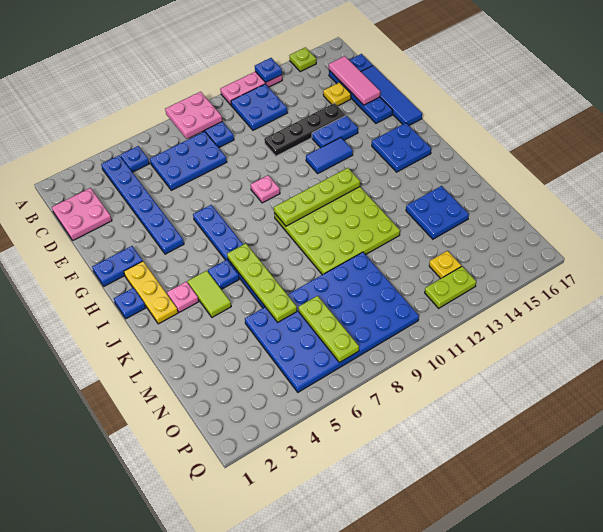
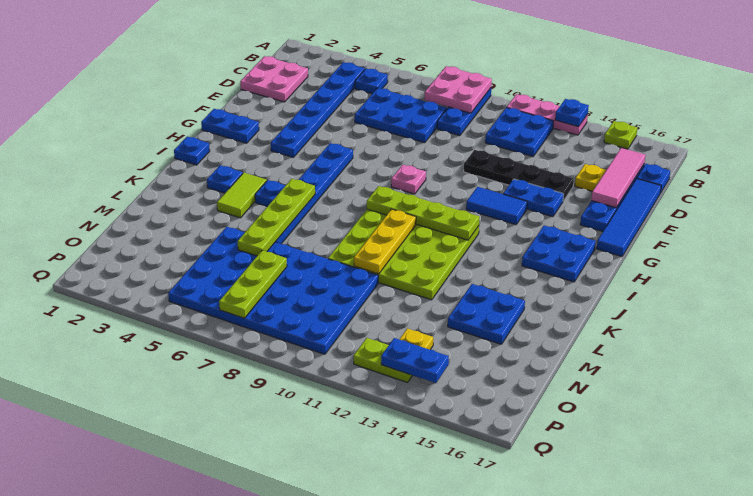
yellow plate H2:J2 level 1 -> yellow plate J10:L10 level 2
pink plate J3 level 1 -> blue plate J3 level 1
none -> blue plate P13:P14 level 2

